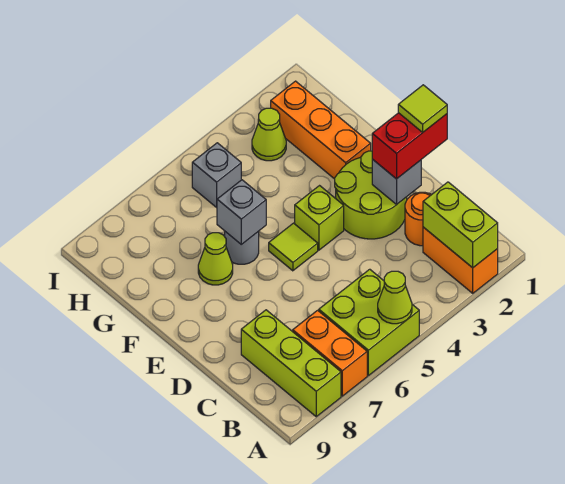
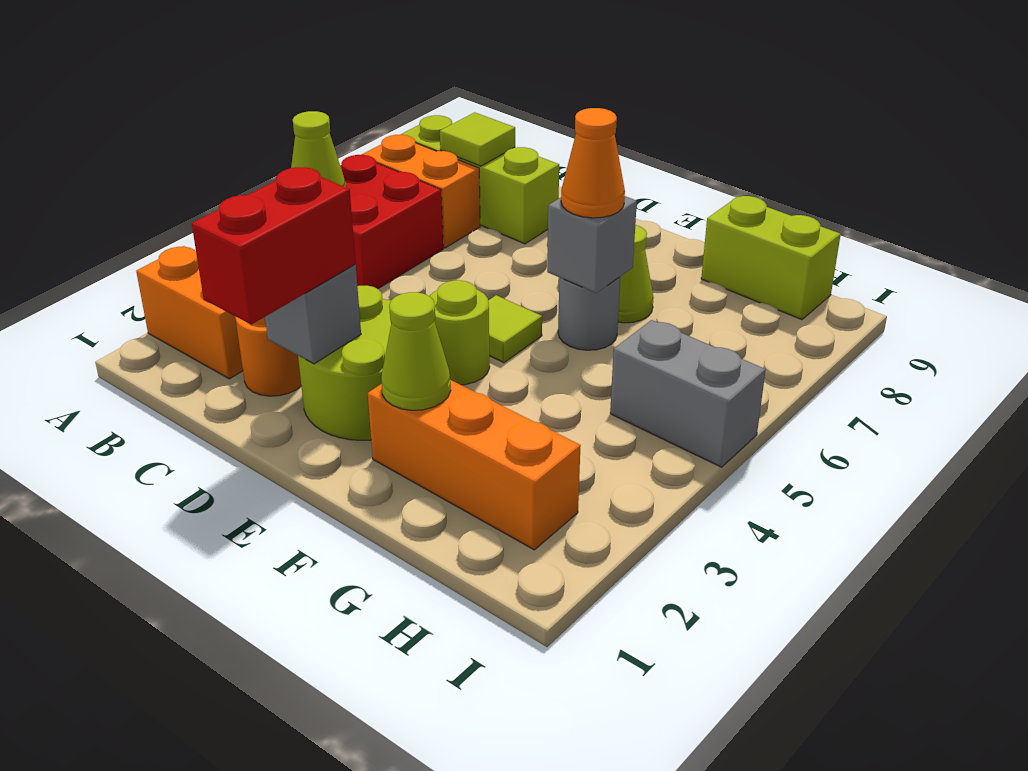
lime brick A2:B2 level 2 -> lime brick G9:H9 level 1
lime brick A5:B6 level 1 -> red brick A5:B6 level 1
lime tile D1 level 4 -> lime tile B8 level 2
lime brick E4 level 1 -> lime round brick E4 level 1
none -> orange cone F6 level 3
lime cone H3 level 1 -> lime cone F2 level 2
grey brick H5 level 1 -> grey brick H5:I5 level 1

